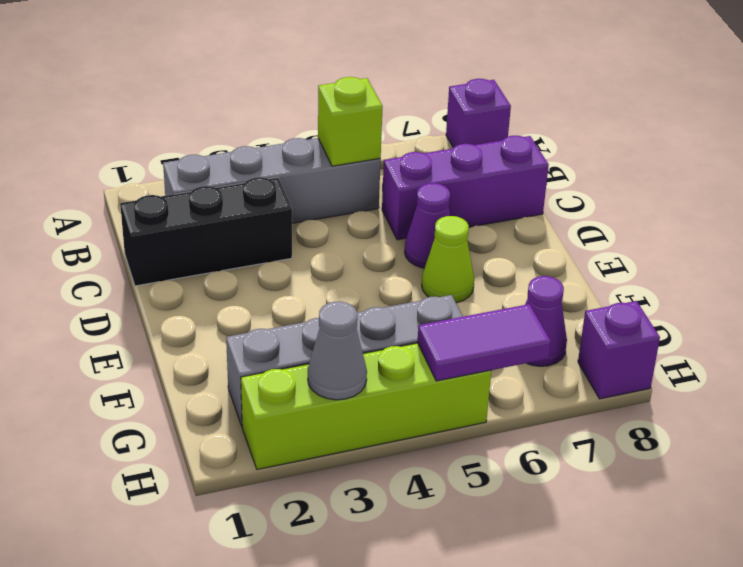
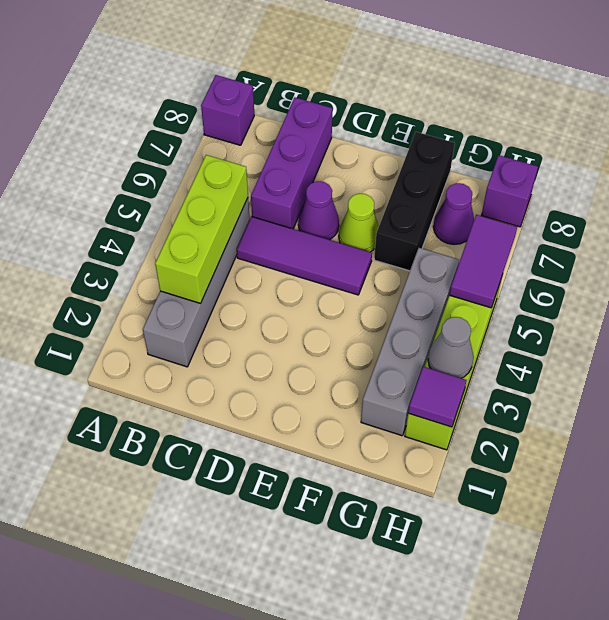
lime brick B5 level 2 -> lime brick B3:B5 level 2
black brick C1:C3 level 1 -> black brick F6:F8 level 1
none -> purple tile C5:E5 level 1
none -> purple tile H2 level 2

